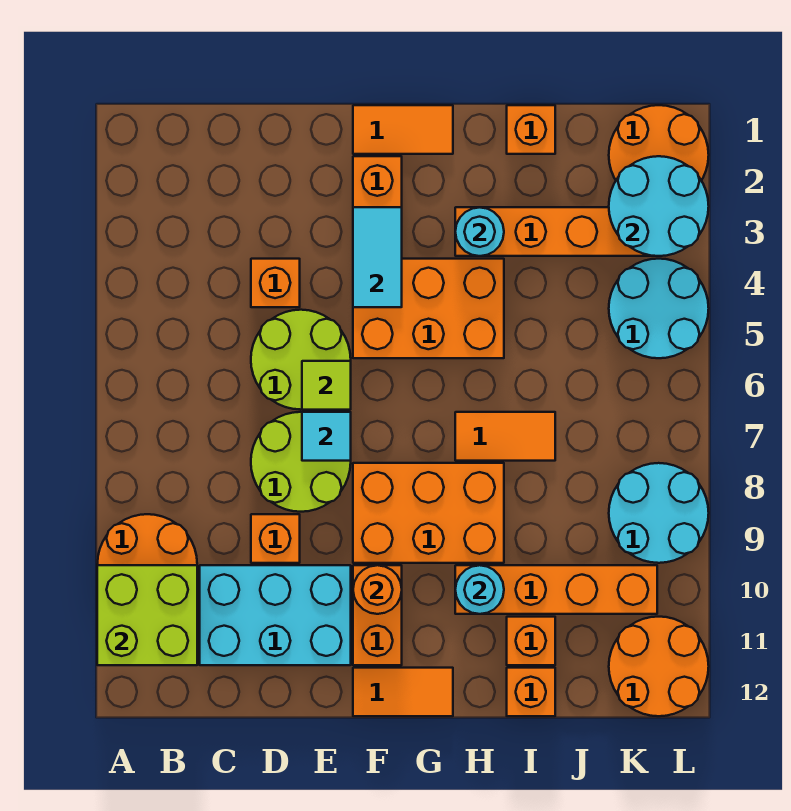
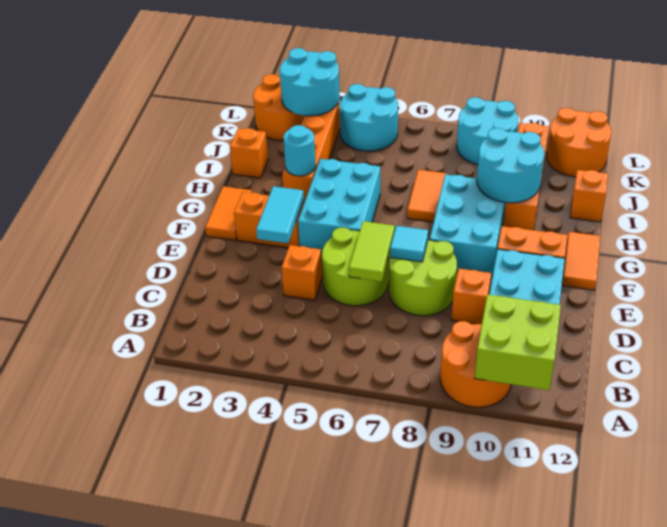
lime tile E6 level 2 -> lime tile D6:E6 level 2
cyan tile F3:F4 level 2 -> cyan tile E3:F3 level 2
orange brick F4:H5 level 1 -> cyan brick F4:H5 level 1
orange brick F8:H9 level 1 -> cyan brick F8:H9 level 1
orange round brick F10 level 2 -> none
cyan round brick H10 level 2 -> cyan round brick H9:I10 level 2
orange brick I11 level 1 -> none

